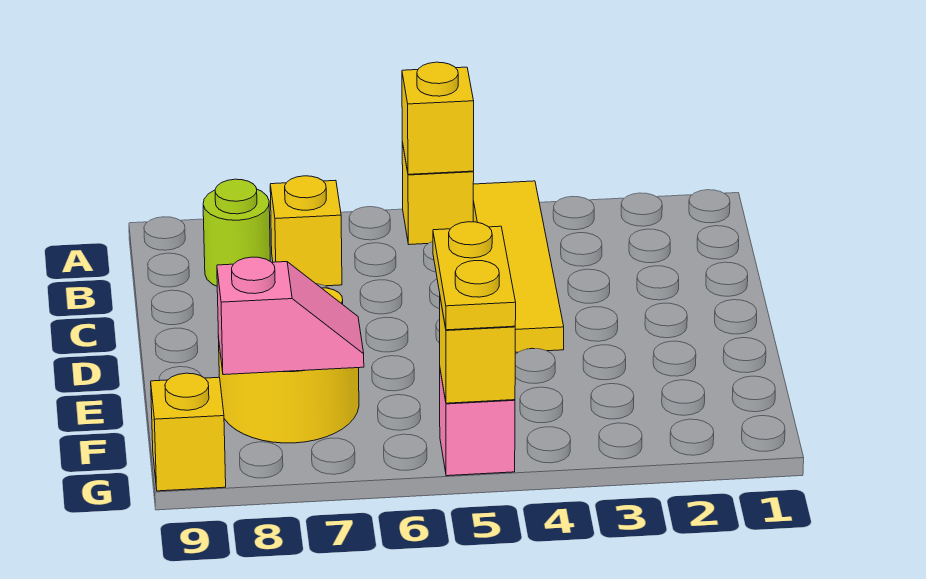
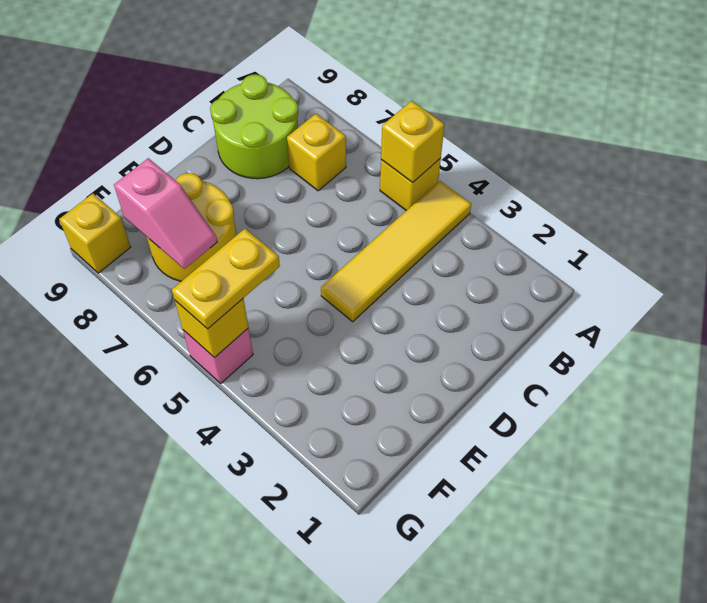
lime round brick B8 level 1 -> lime round brick B8:C9 level 1

